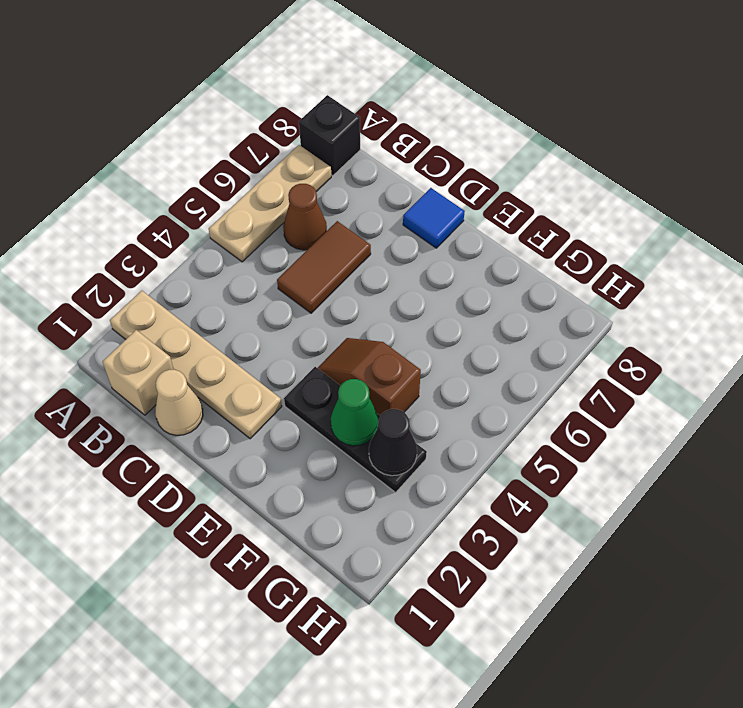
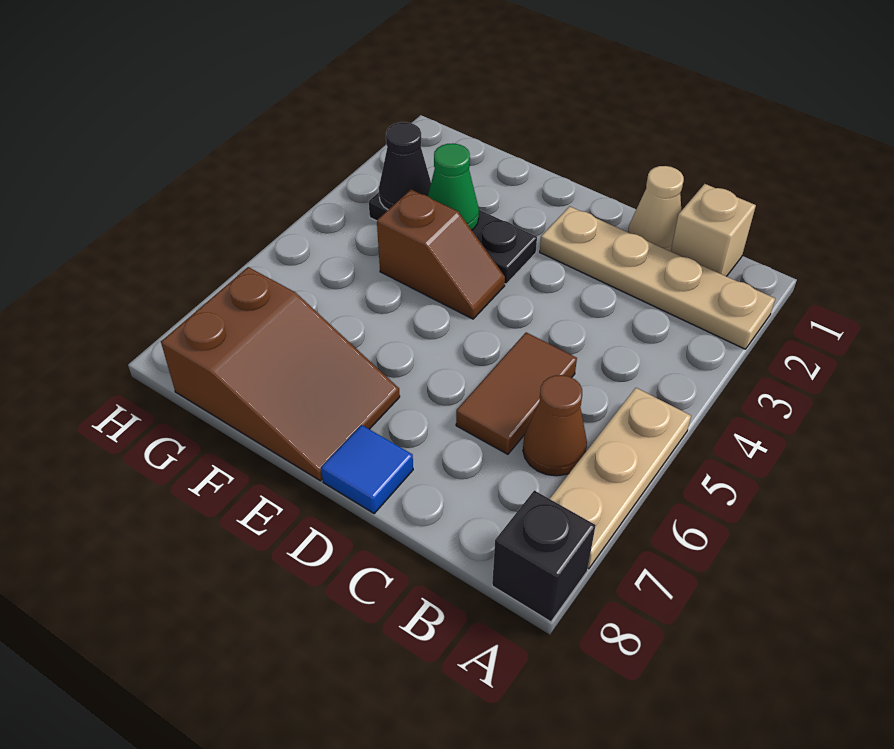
none -> brown slope E7:G8 level 1 top G

